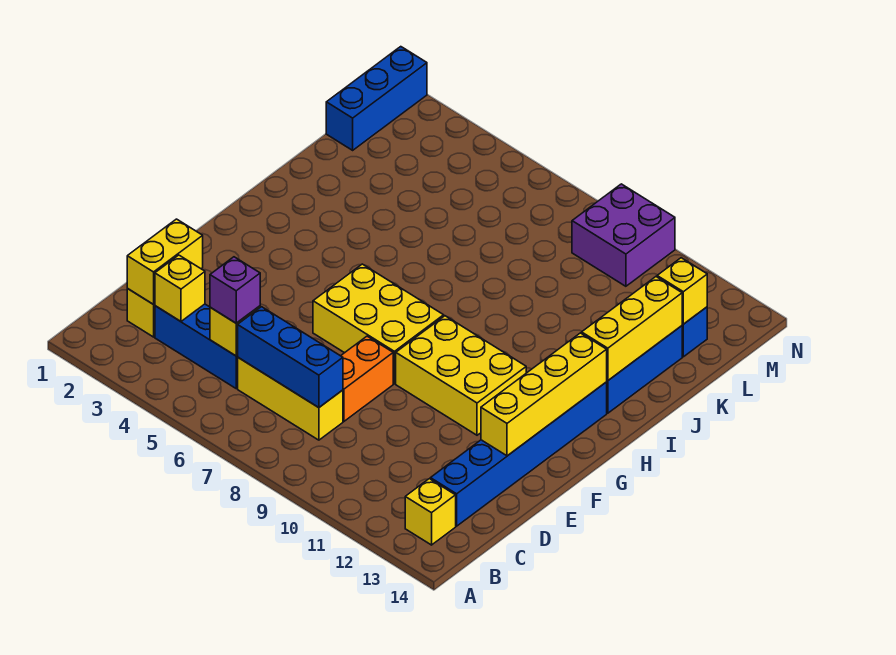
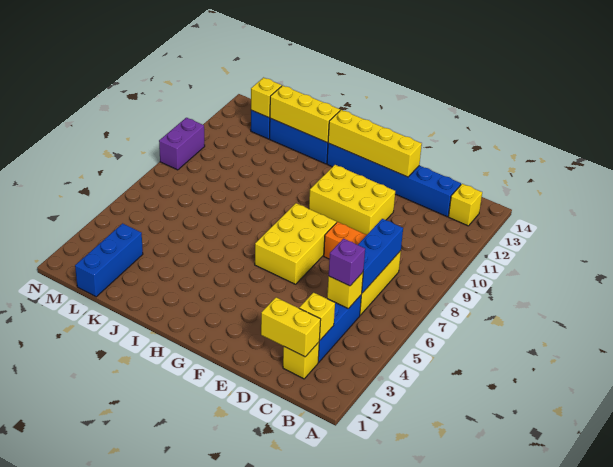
yellow brick F9:G11 level 1 -> yellow brick E10:G11 level 1
blue brick L1:N1 level 1 -> blue brick L1:L3 level 1
purple brick M9:N10 level 1 -> purple brick N9:N10 level 1

